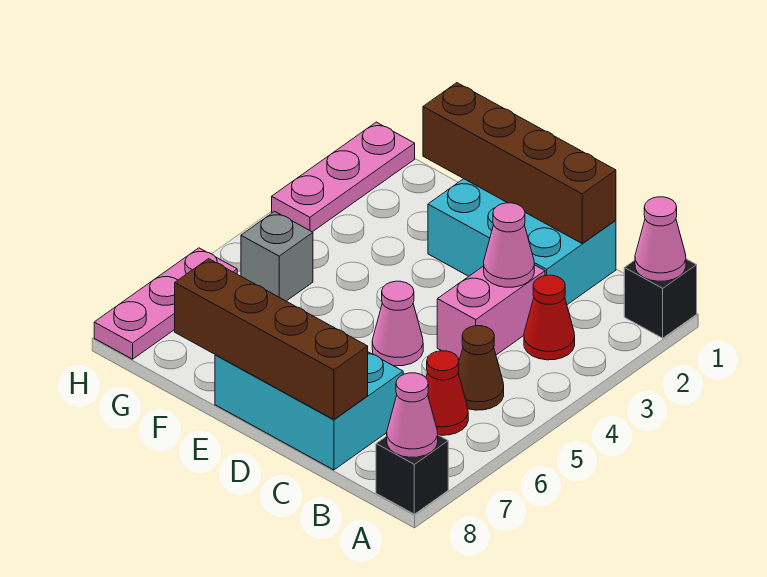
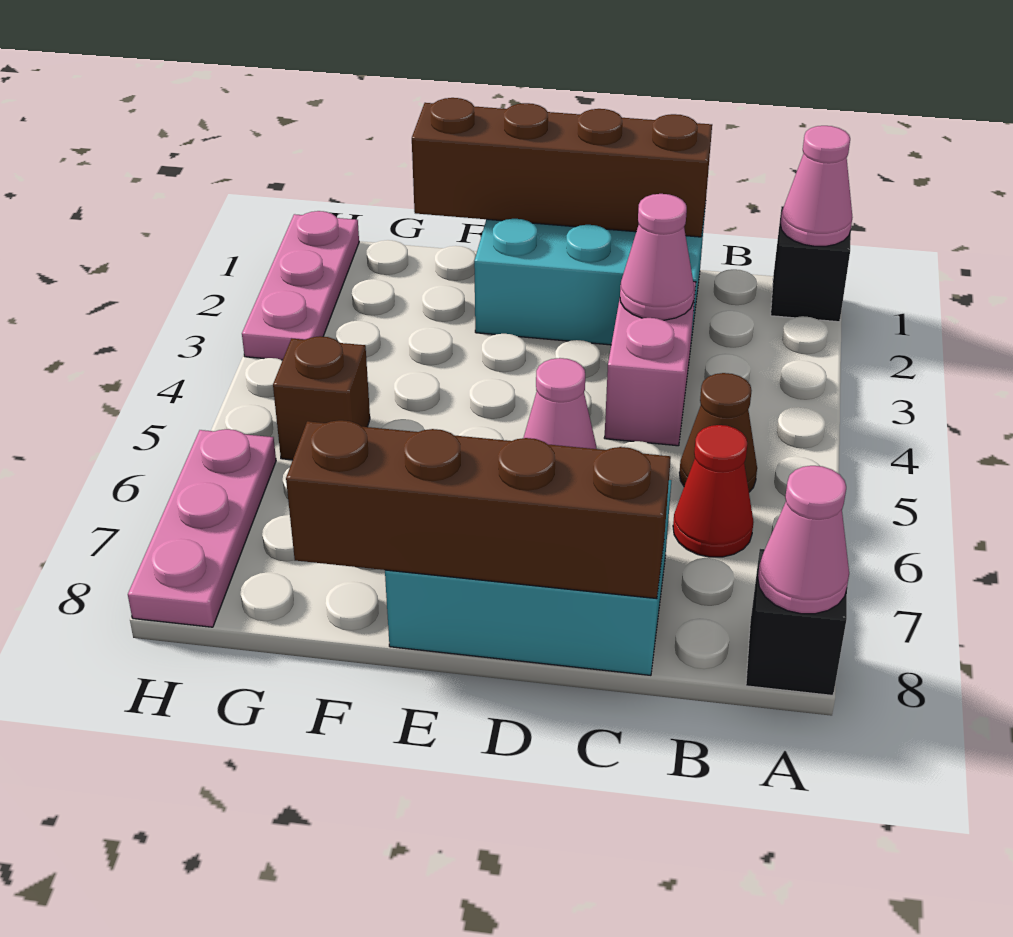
red cone B3 level 1 -> none
grey brick G5 level 1 -> brown brick G5 level 1

